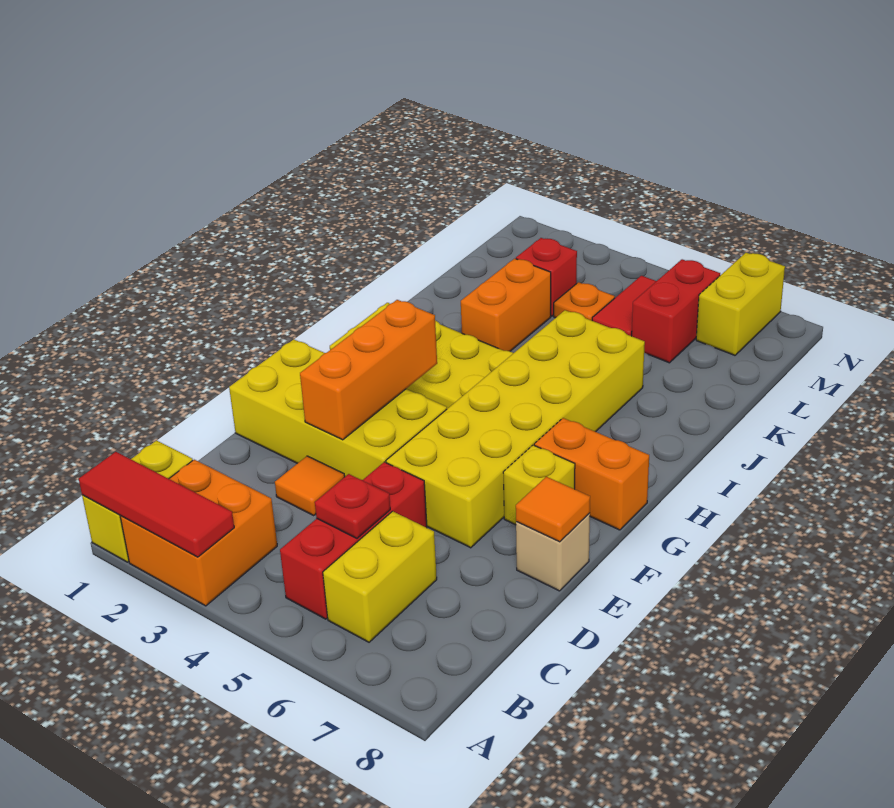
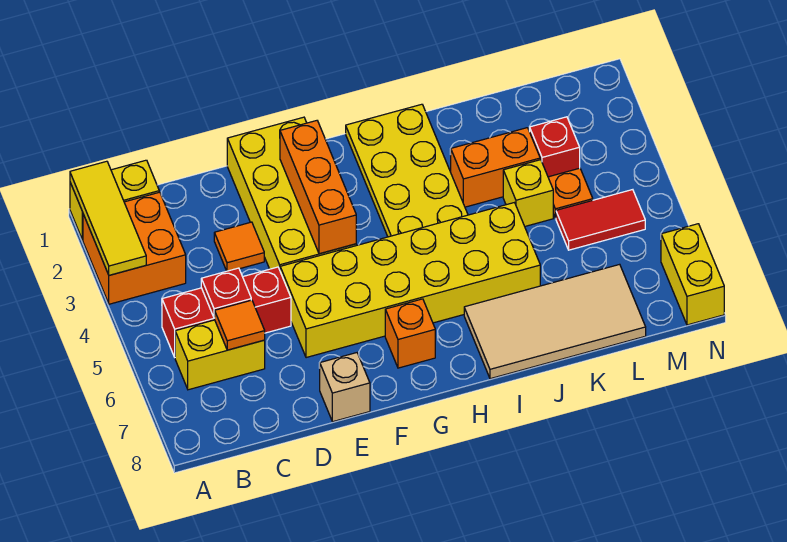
red tile A1:A3 level 2 -> yellow tile A1:A3 level 2
orange brick E3:G3 level 2 -> orange brick F2:F4 level 2
orange tile E8 level 2 -> orange tile C6 level 2
yellow brick F7 level 1 -> yellow brick K4 level 1
orange brick G7:G8 level 1 -> orange brick G7 level 1
none -> tan tile I7:L8 level 1
red brick L6:M6 level 1 -> none
yellow brick M7:N7 level 1 -> yellow brick N7:N8 level 1

